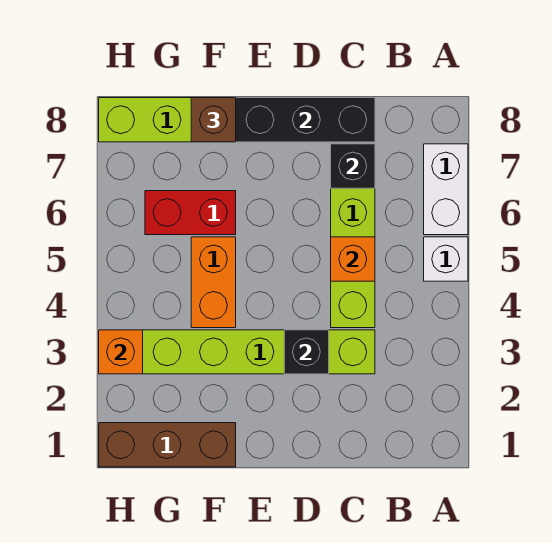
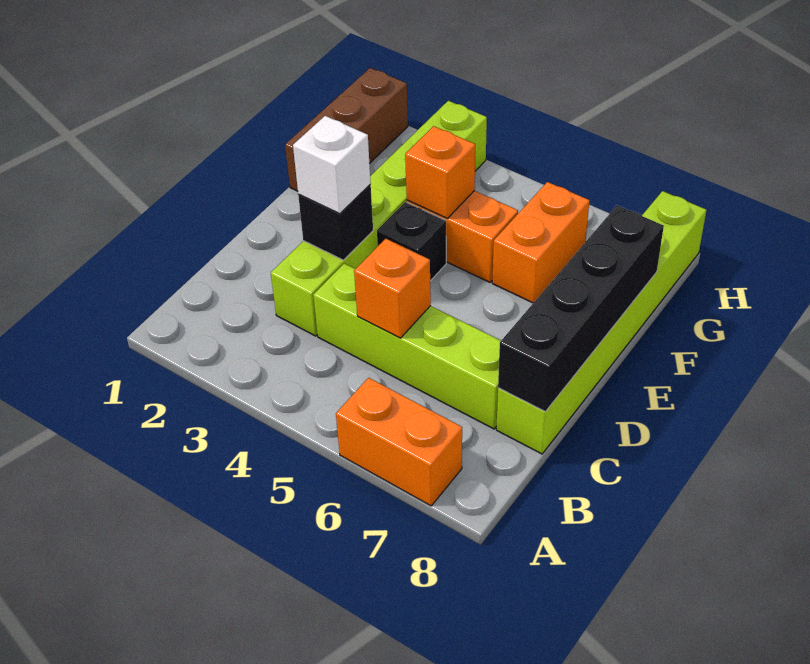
white brick A5 level 1 -> white brick D3 level 3
white brick A6:A7 level 1 -> orange brick A6:A7 level 1
black brick C7 level 2 -> black brick E4 level 1
red brick F6:G6 level 1 -> orange brick F6:G6 level 1
brown brick F8 level 3 -> none
orange brick H3 level 2 -> orange brick F4 level 2

